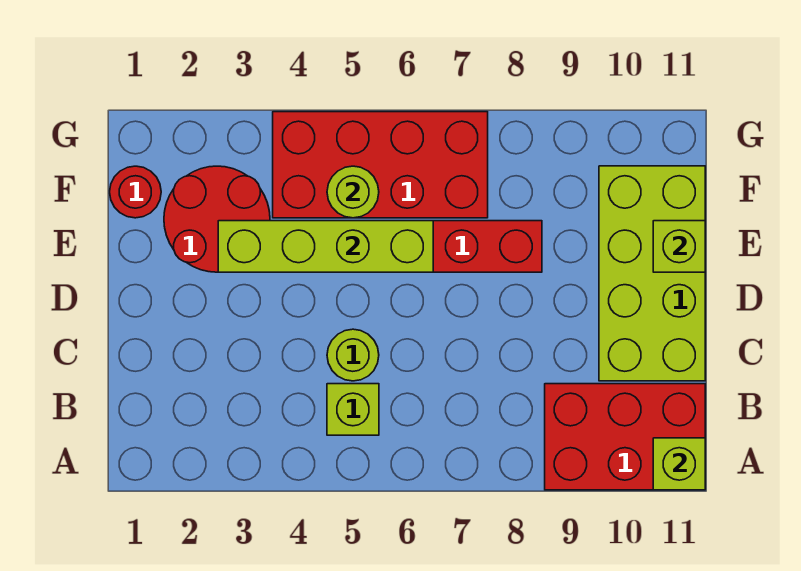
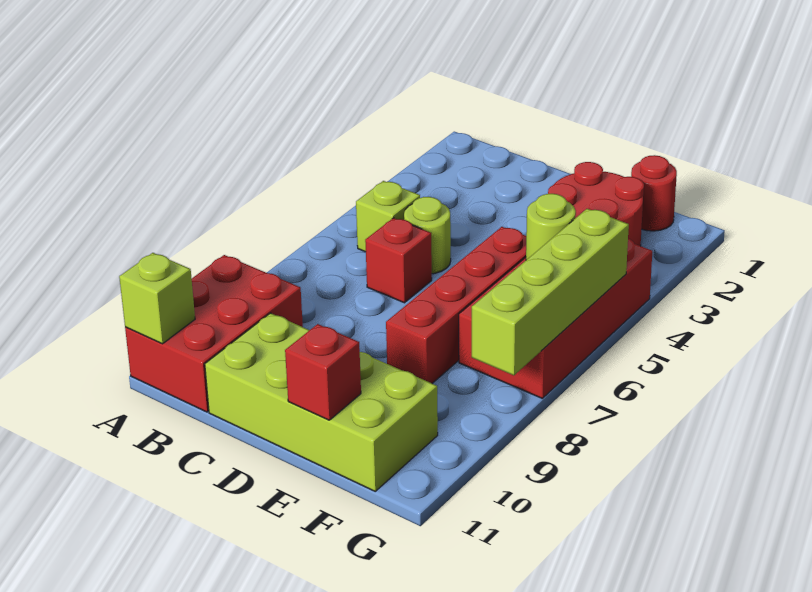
none -> red brick C6 level 1
lime brick E3:E6 level 2 -> lime brick G5:G8 level 2
lime brick E11 level 2 -> red brick E11 level 2

